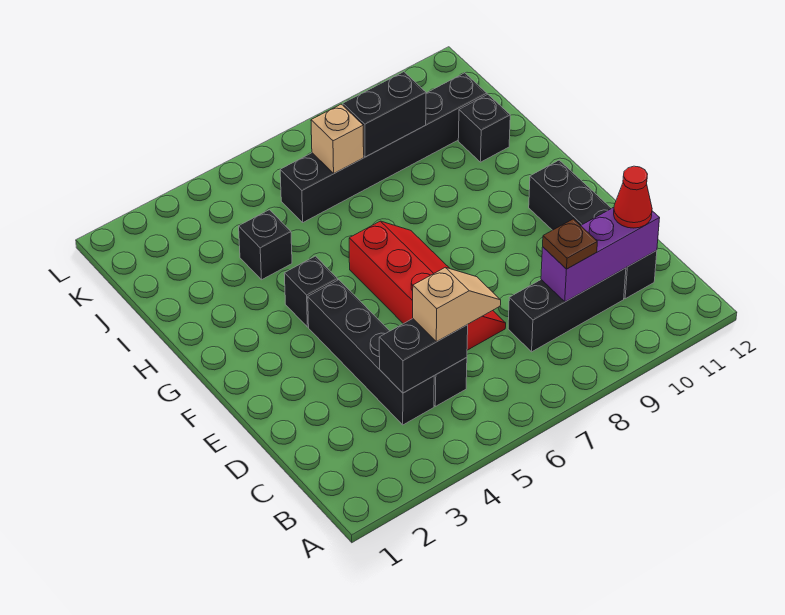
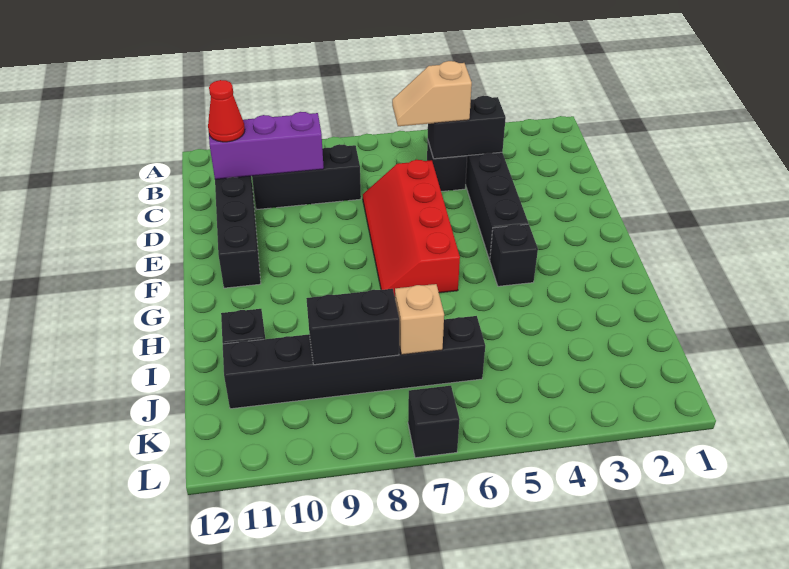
brown plate C9 level 3 -> none
black brick I4 level 1 -> black brick L7 level 1

